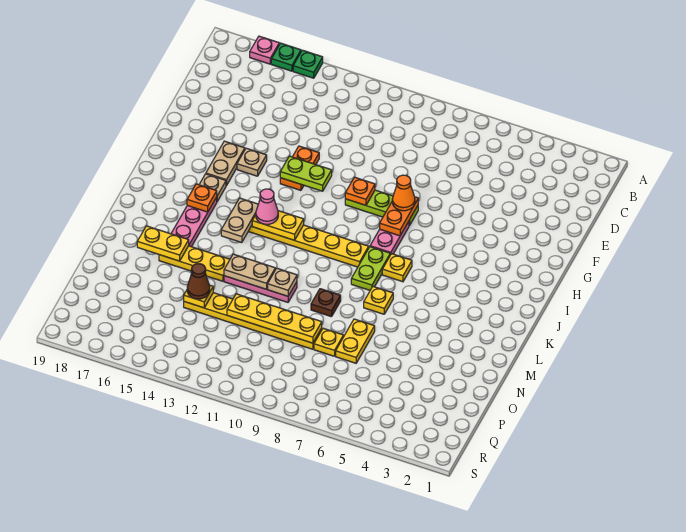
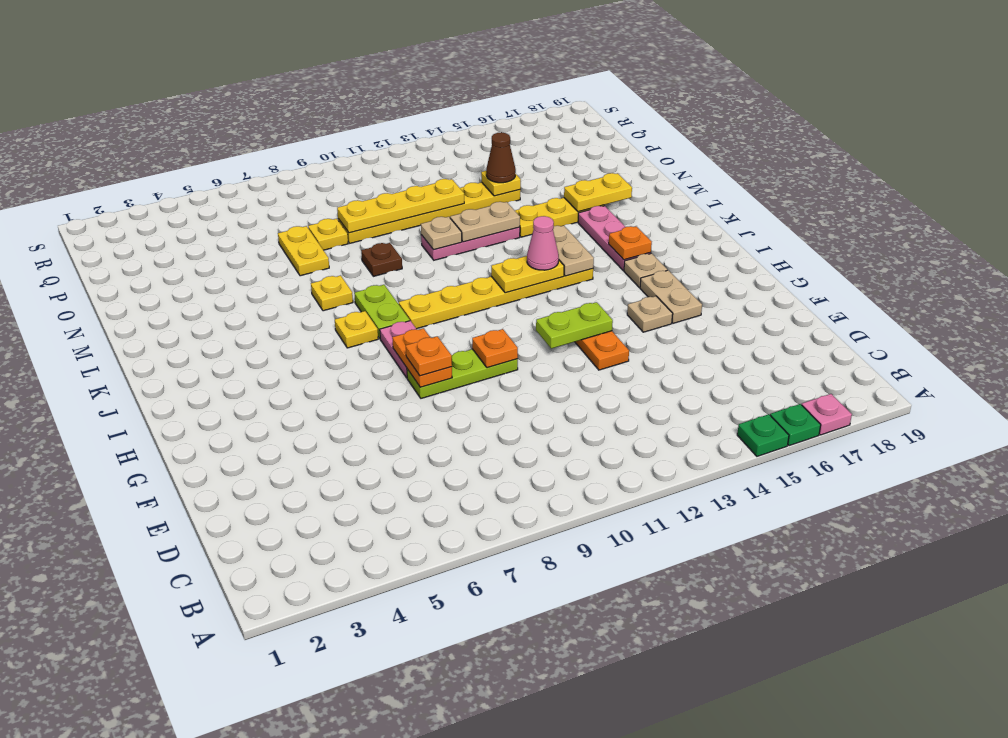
orange cone G8 level 3 -> orange plate G8 level 3

